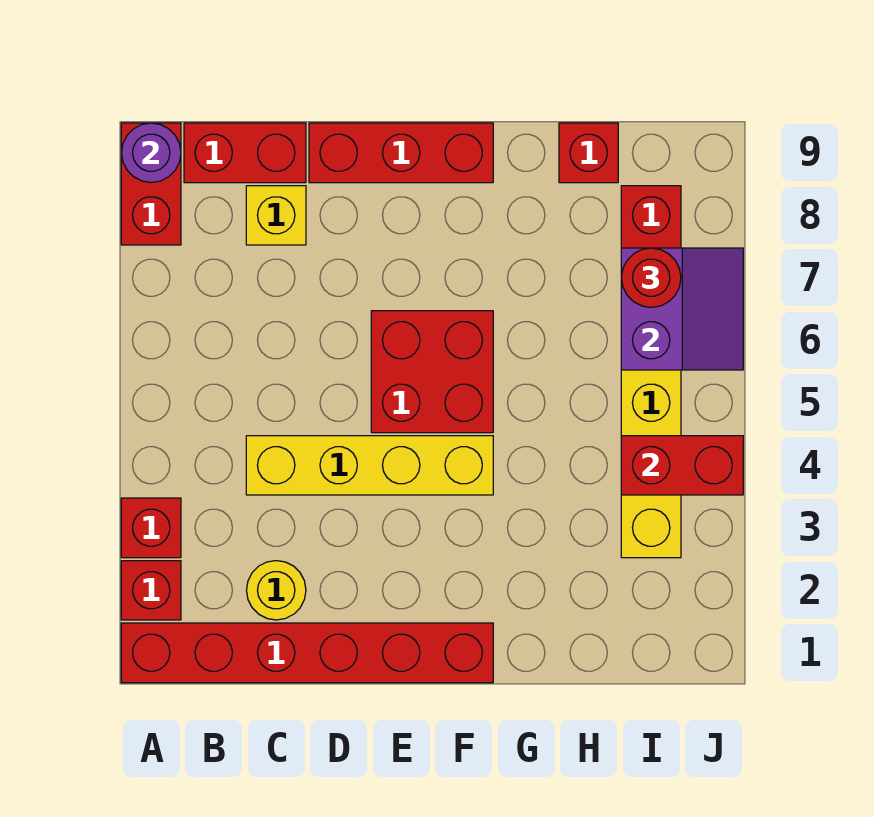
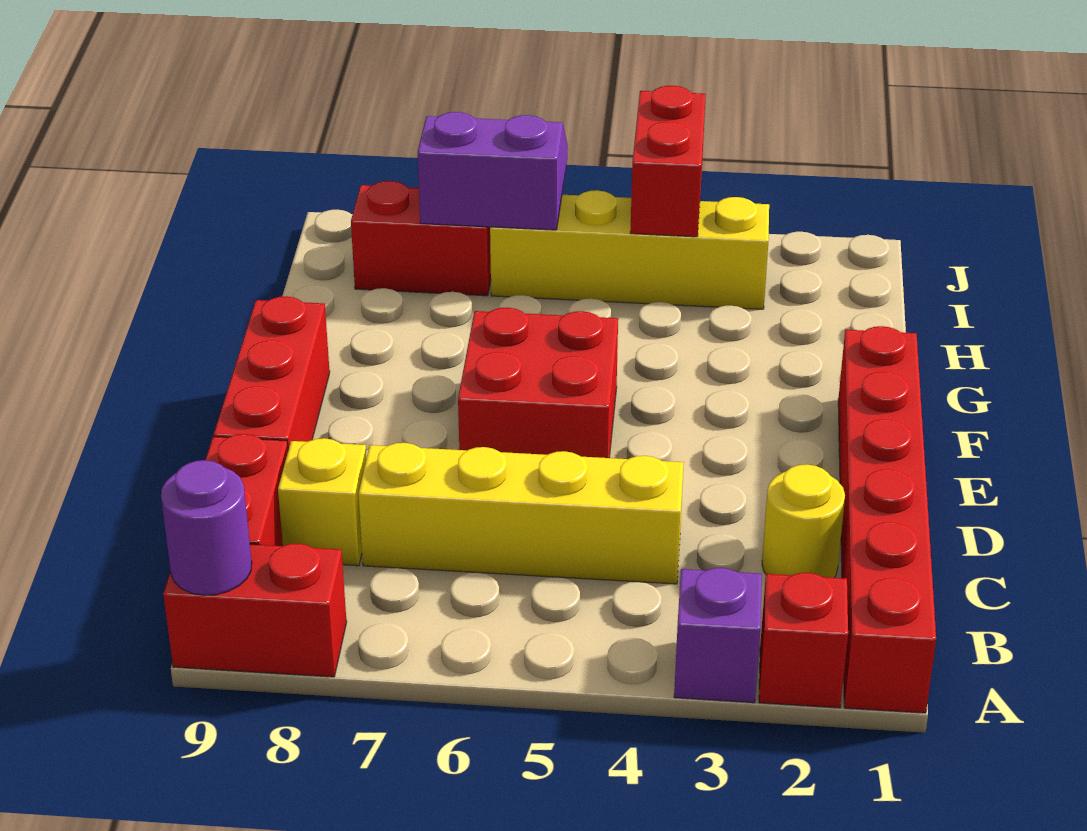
red brick A3 level 1 -> purple brick A3 level 1
yellow brick C4:F4 level 1 -> yellow brick C4:C7 level 1
red brick H9 level 1 -> none
red round brick I7 level 3 -> none

